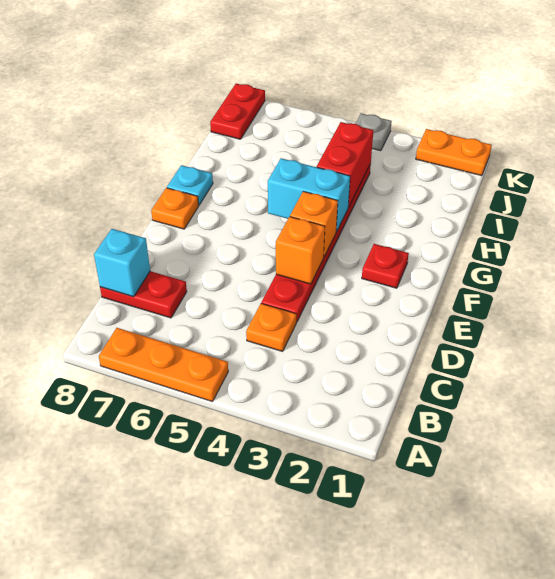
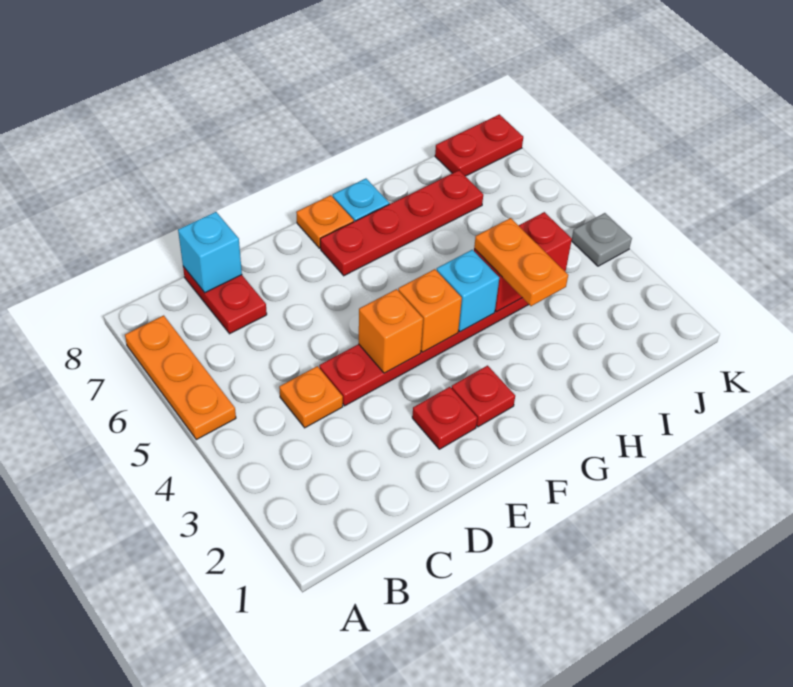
none -> red plate E2 level 1
none -> red plate F7:I7 level 1
cyan brick G4:G5 level 2 -> cyan brick G4 level 2
orange plate K1:K2 level 1 -> orange plate H3:H4 level 3

